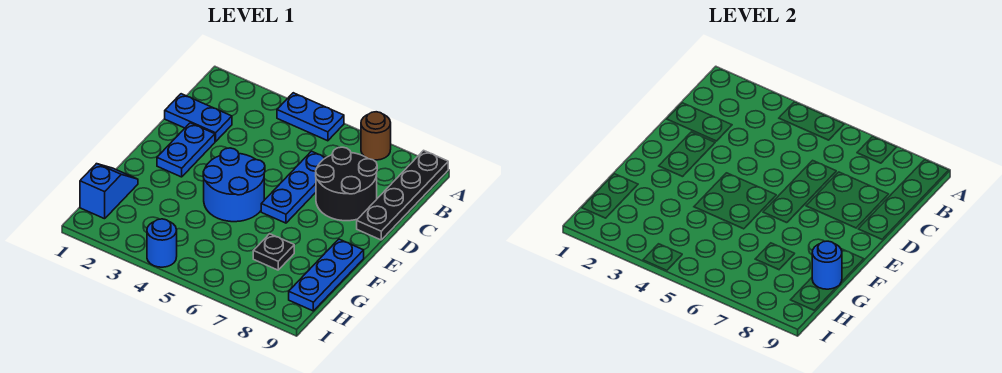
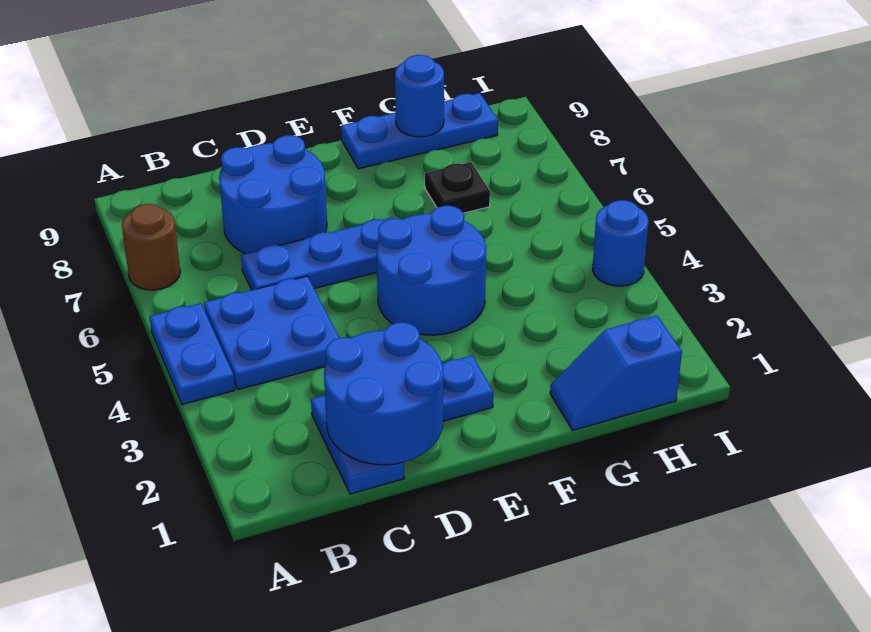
black plate A9:D9 level 1 -> none
none -> blue plate B4:C5 level 1
none -> blue round brick C1:D2 level 2
black round brick C7:D8 level 1 -> blue round brick C7:D8 level 1

